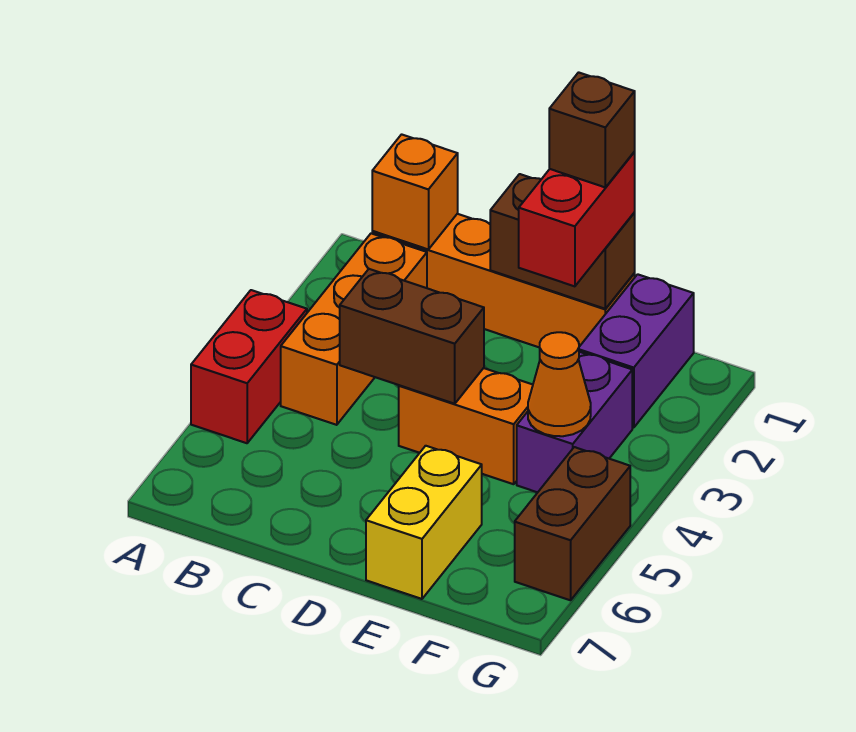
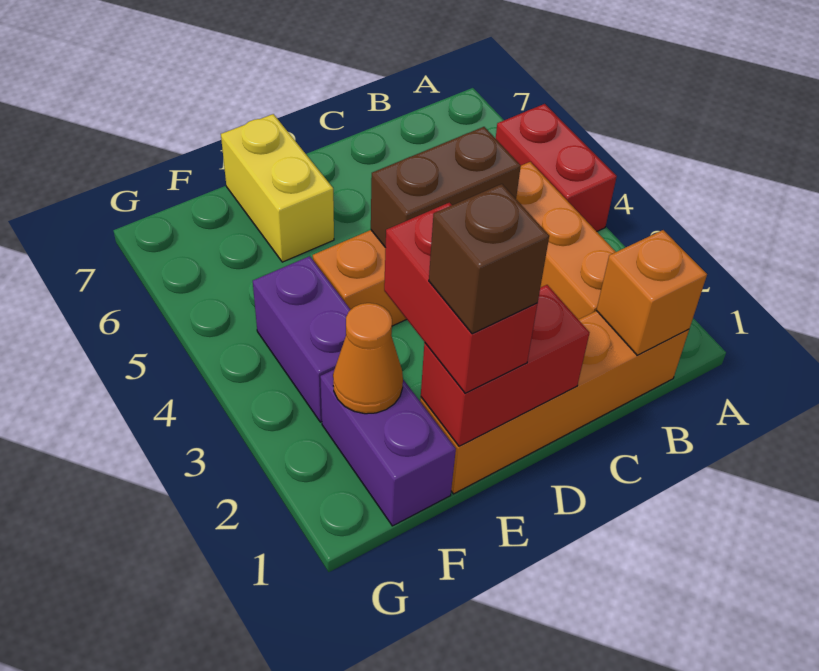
brown brick D1:E1 level 2 -> red brick D1:E1 level 2
orange cone F4 level 2 -> orange cone F2 level 2
brown brick G5:G6 level 1 -> none

